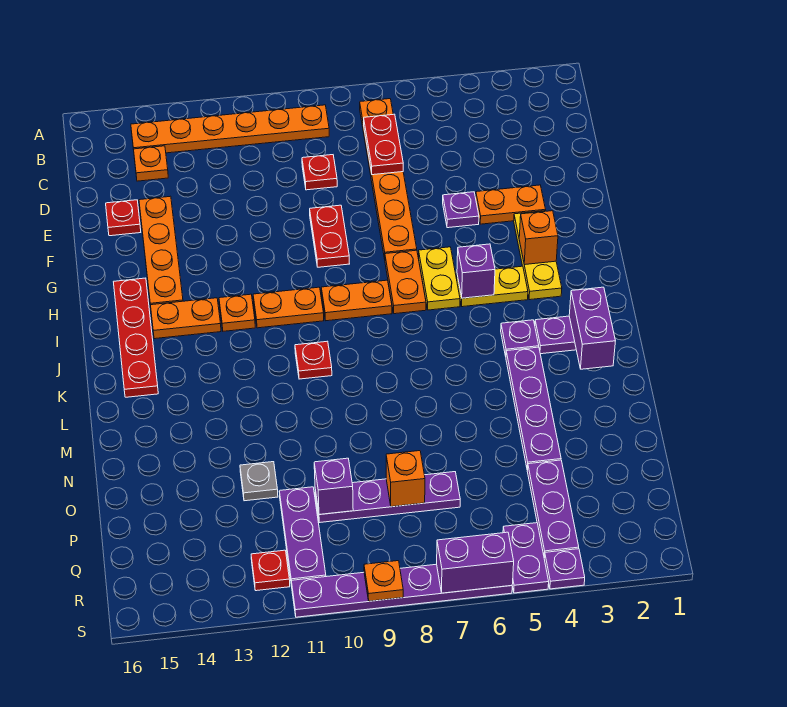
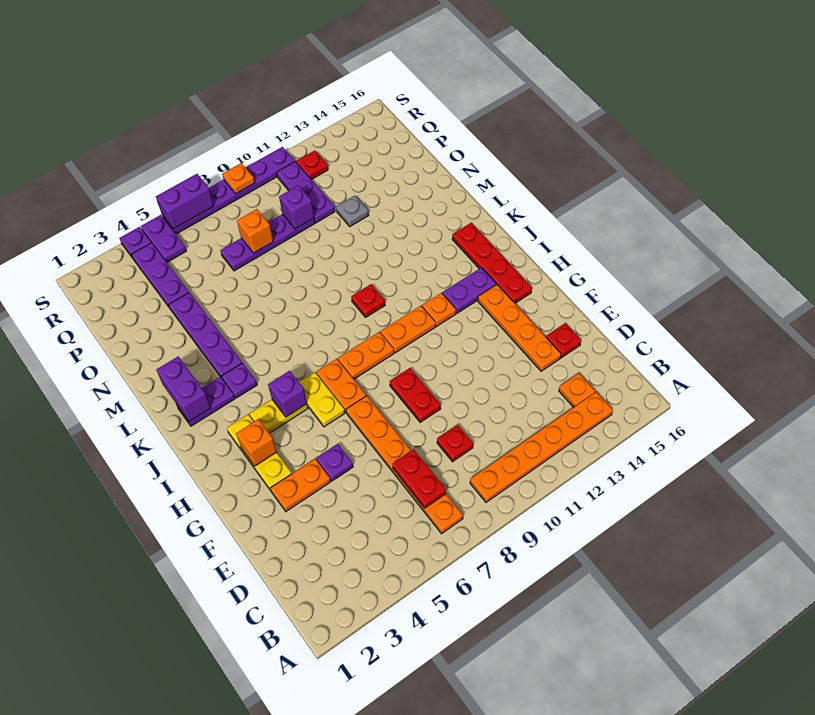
orange plate I13:I14 level 1 -> purple plate I13:I14 level 1

